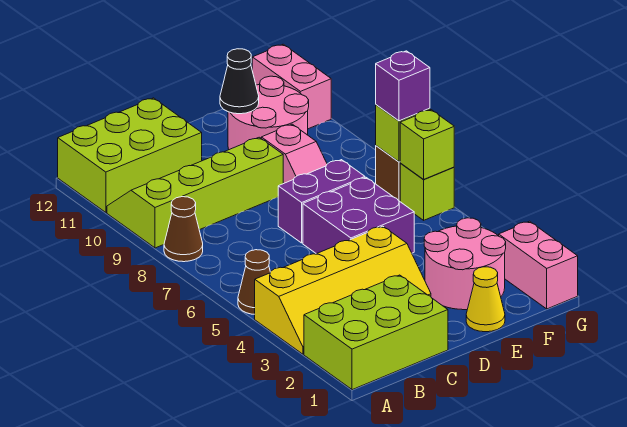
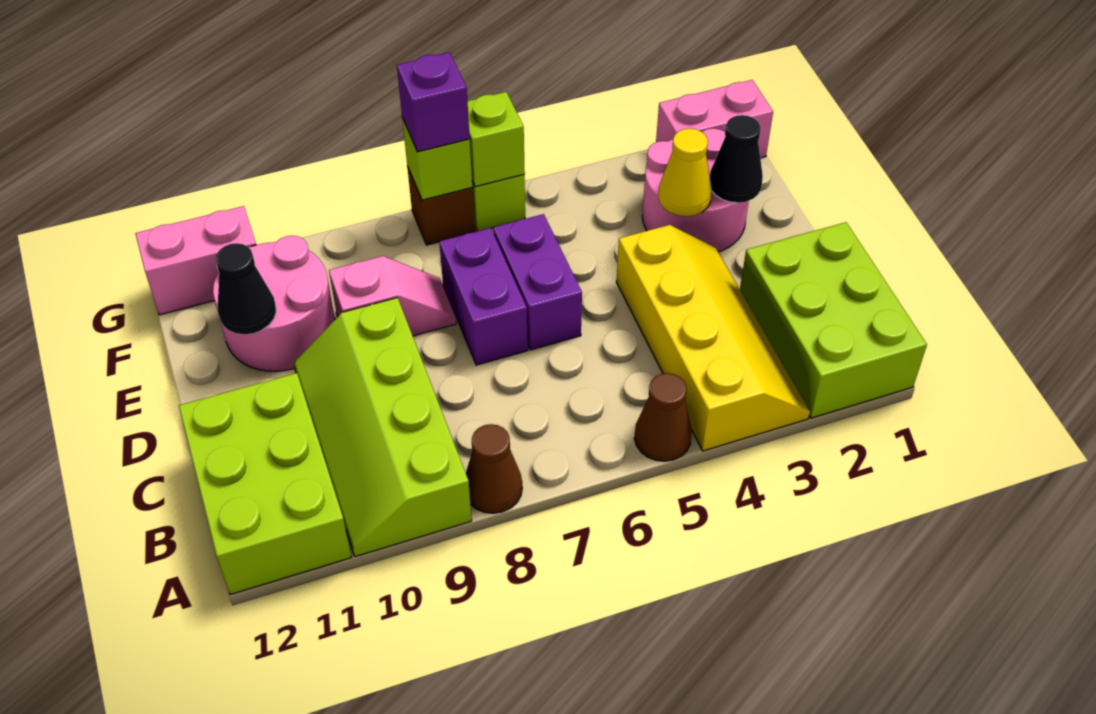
purple brick D5:E6 level 1 -> purple brick D6:E6 level 1
yellow cone E1 level 1 -> yellow cone E3 level 2
none -> black cone E2 level 2

